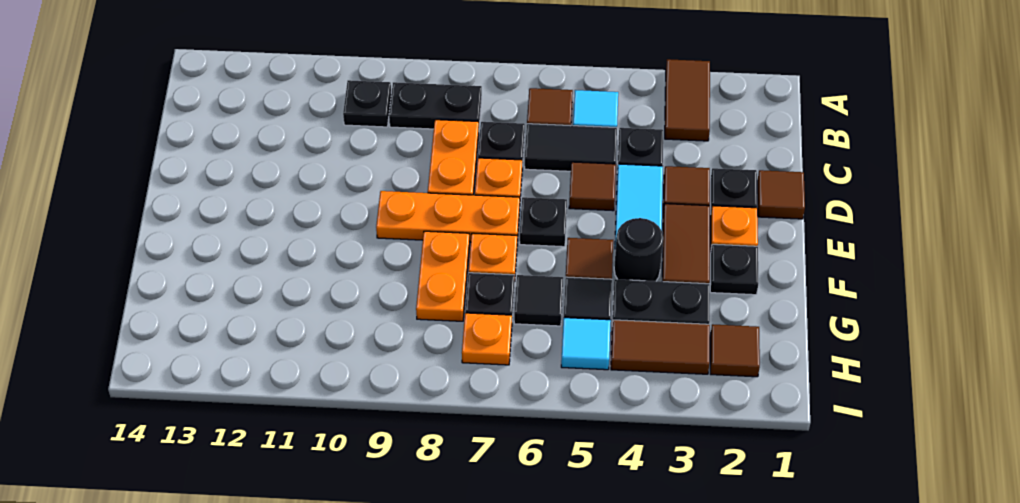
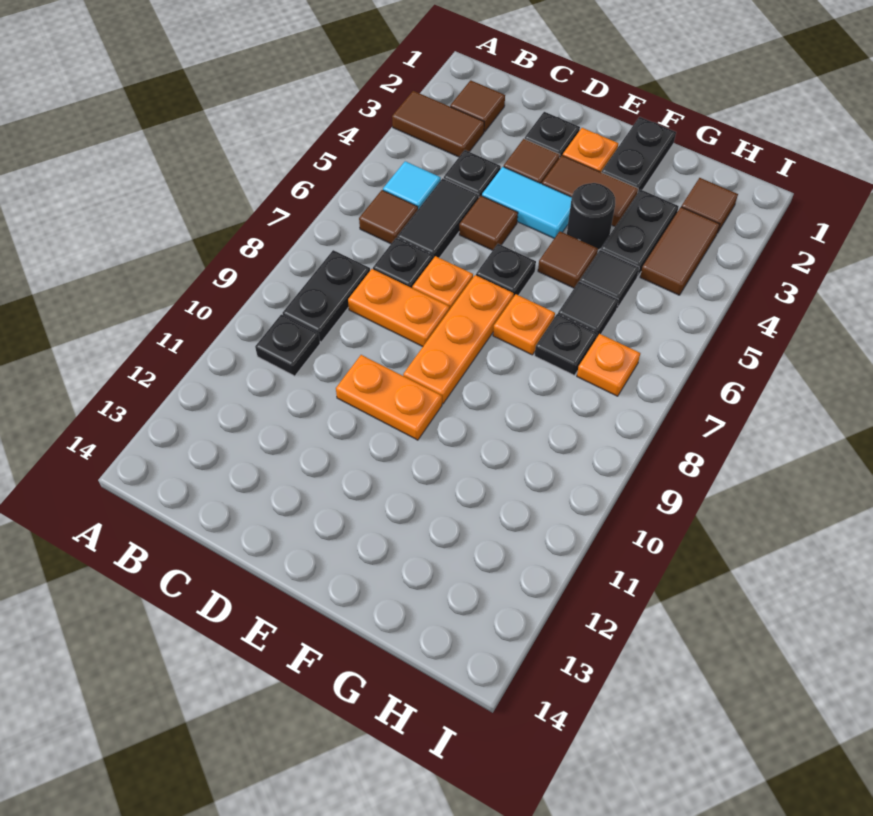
brown tile D1 level 1 -> brown tile B2 level 1
black plate F2 level 1 -> black plate F1:F2 level 1
orange plate F8:G8 level 1 -> orange plate D10:E10 level 1
cyan tile H5 level 1 -> none

